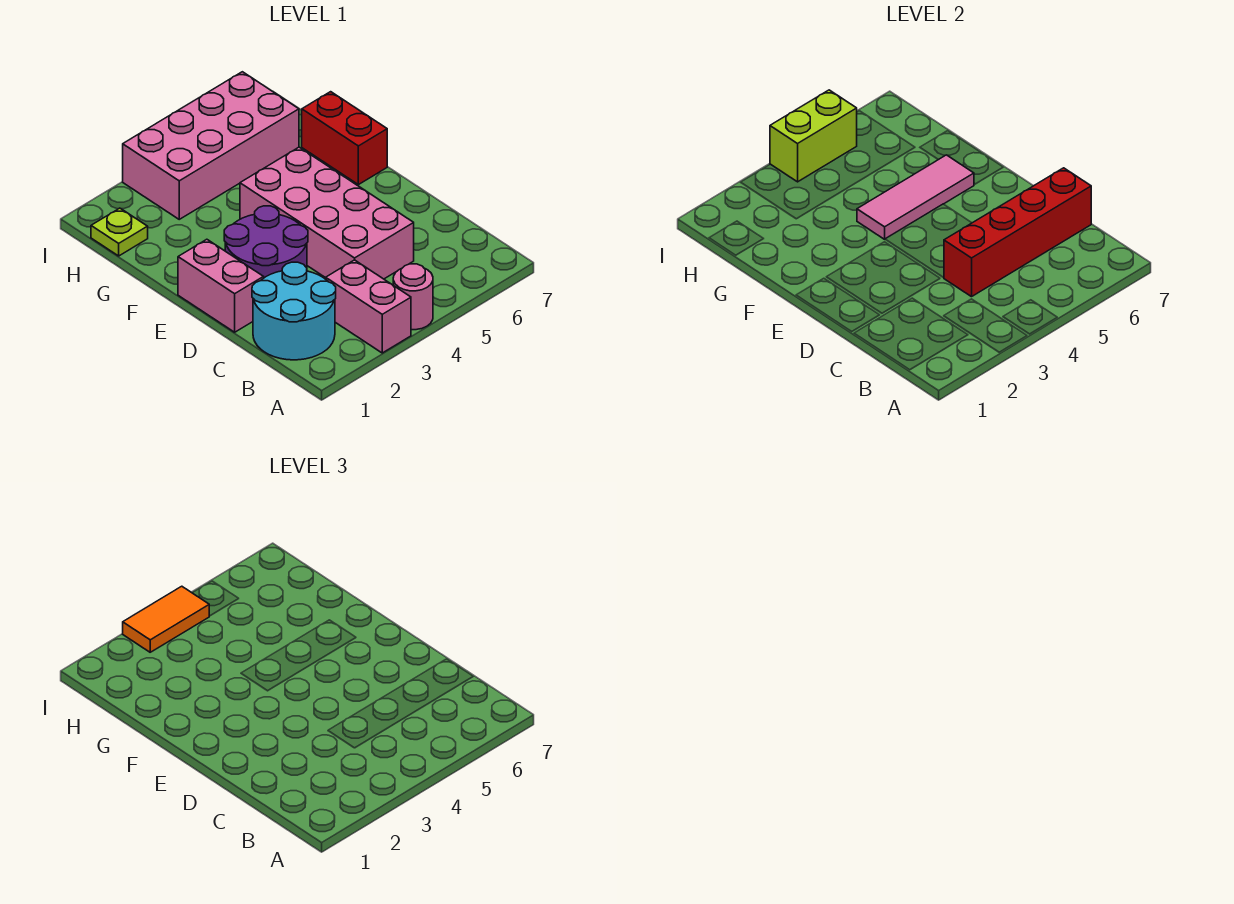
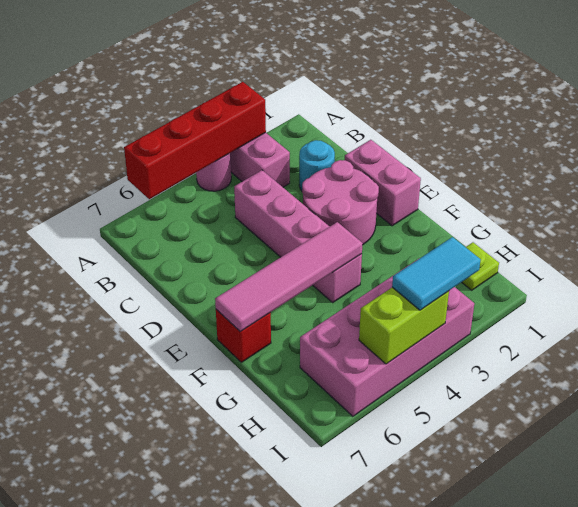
cyan round brick B1:C2 level 1 -> cyan round brick C2 level 1
pink brick C4:F5 level 1 -> pink brick C4:F4 level 1
red brick C4:C7 level 2 -> red brick A3:A6 level 2
purple round brick D2:E3 level 1 -> pink round brick D2:E3 level 1
pink tile F4:F6 level 2 -> pink tile F4:F7 level 2
red brick F7:G7 level 1 -> red brick F7 level 1
orange tile I3:I4 level 3 -> cyan tile I3:I4 level 3

